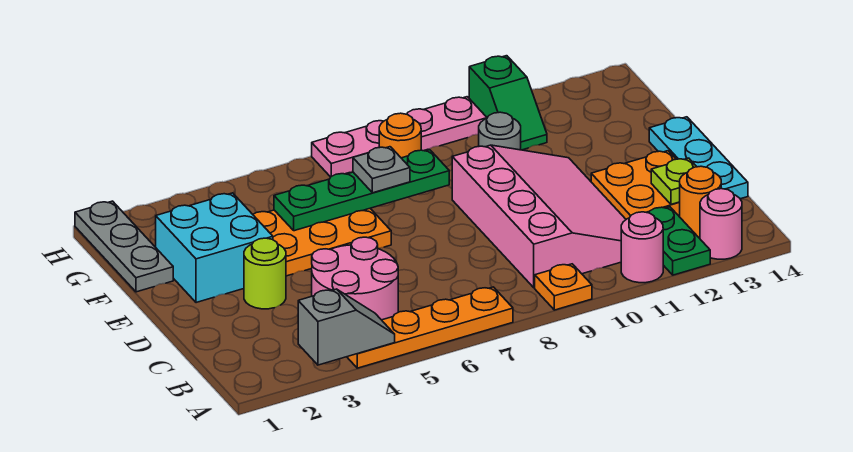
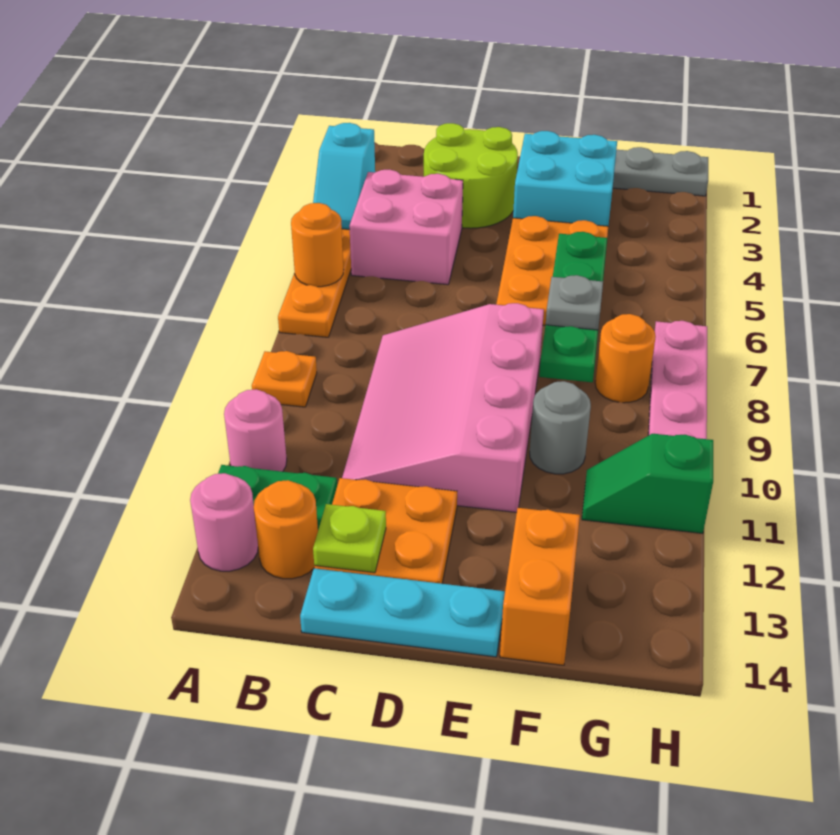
grey slope A3:A4 level 2 top 3 -> cyan slope A3:A4 level 2 top 3
none -> orange round brick A6 level 2
pink round brick B4:C5 level 1 -> pink brick B4:C5 level 1
pink slope B9:E11 level 1 top 9 -> pink slope C8:E11 level 1 top E
lime round brick D3 level 1 -> lime round brick C2:D3 level 1
none -> orange brick F13:F14 level 1

